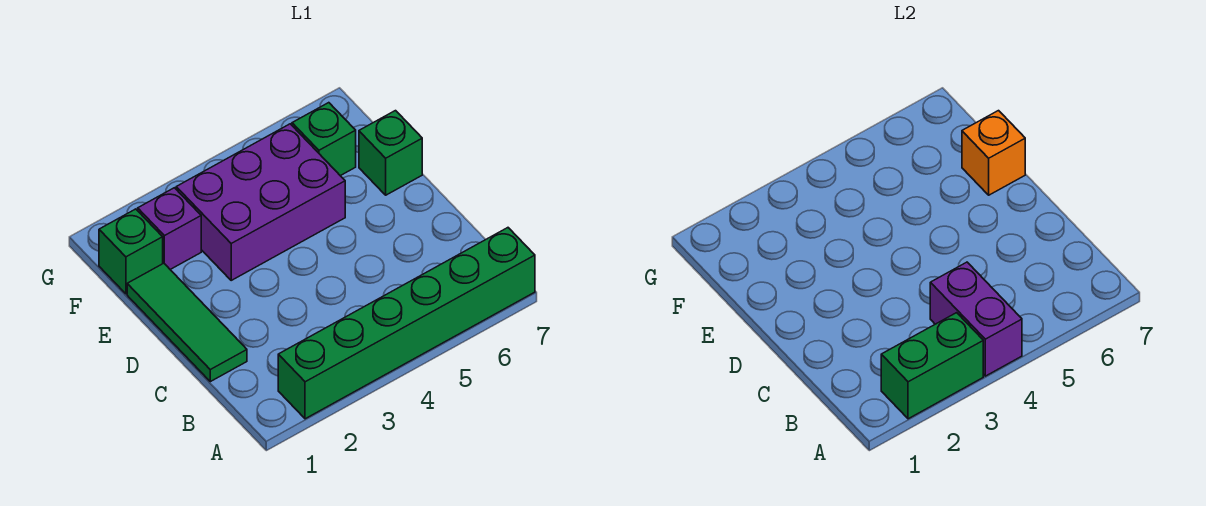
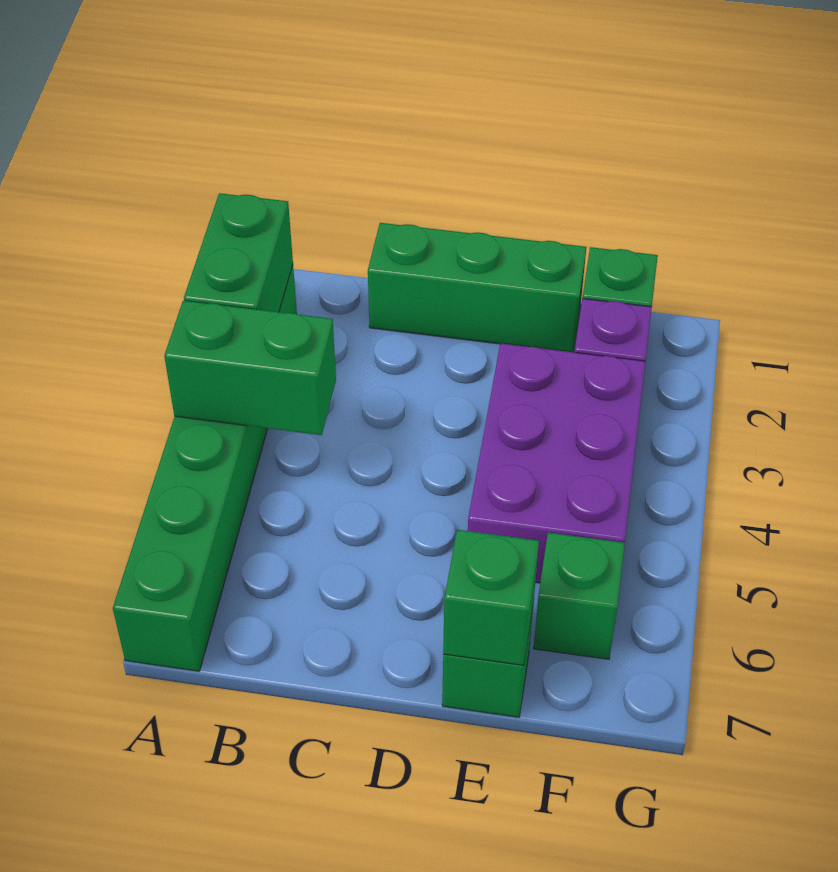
purple brick A4:B4 level 2 -> green brick A4:B4 level 2
green tile C1:E1 level 1 -> green brick C1:E1 level 1
orange brick E7 level 2 -> green brick E7 level 2

